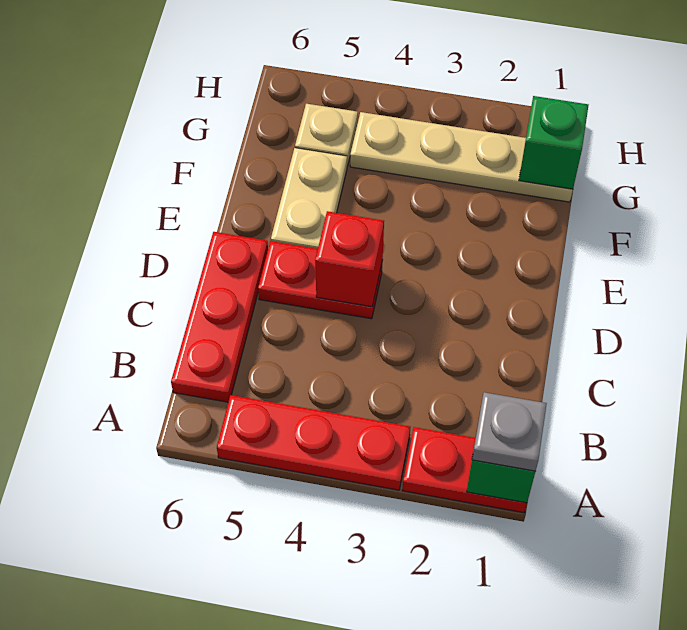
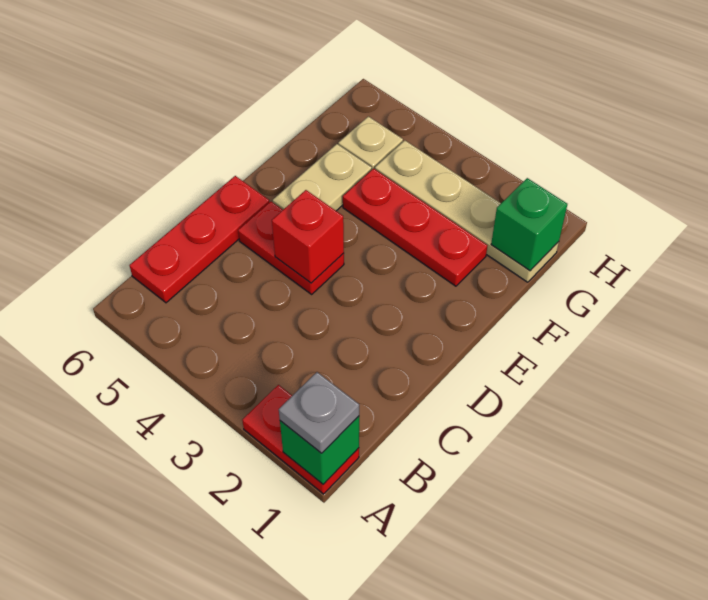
red plate A3:A5 level 1 -> red plate F2:F4 level 1

